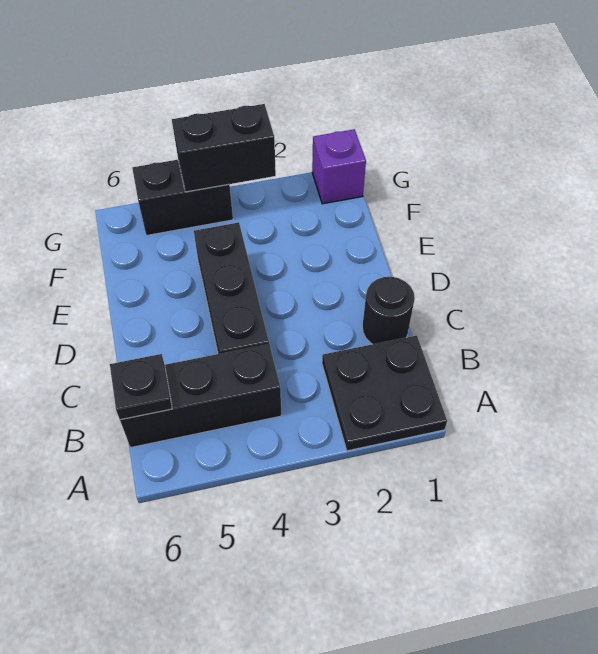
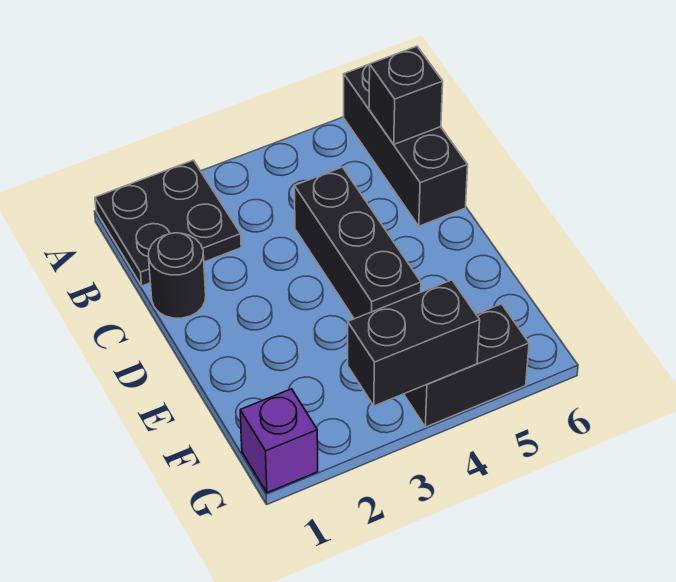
black brick B4:B6 level 1 -> black brick A6:C6 level 1
black plate B6 level 2 -> black brick B6 level 2

